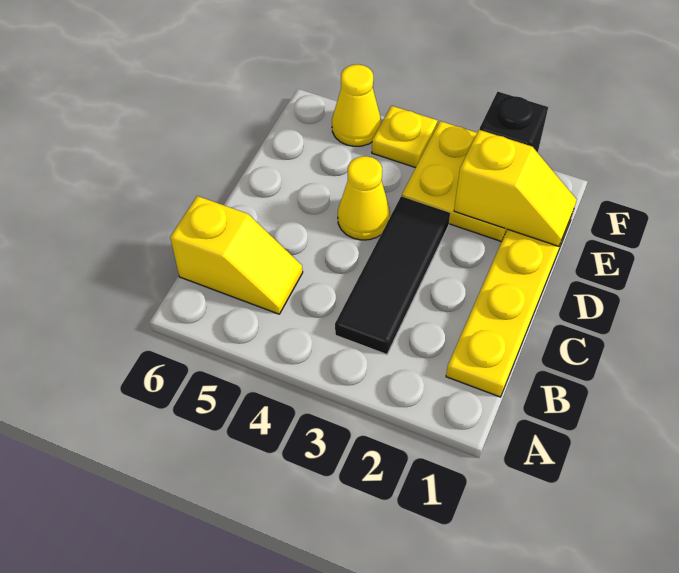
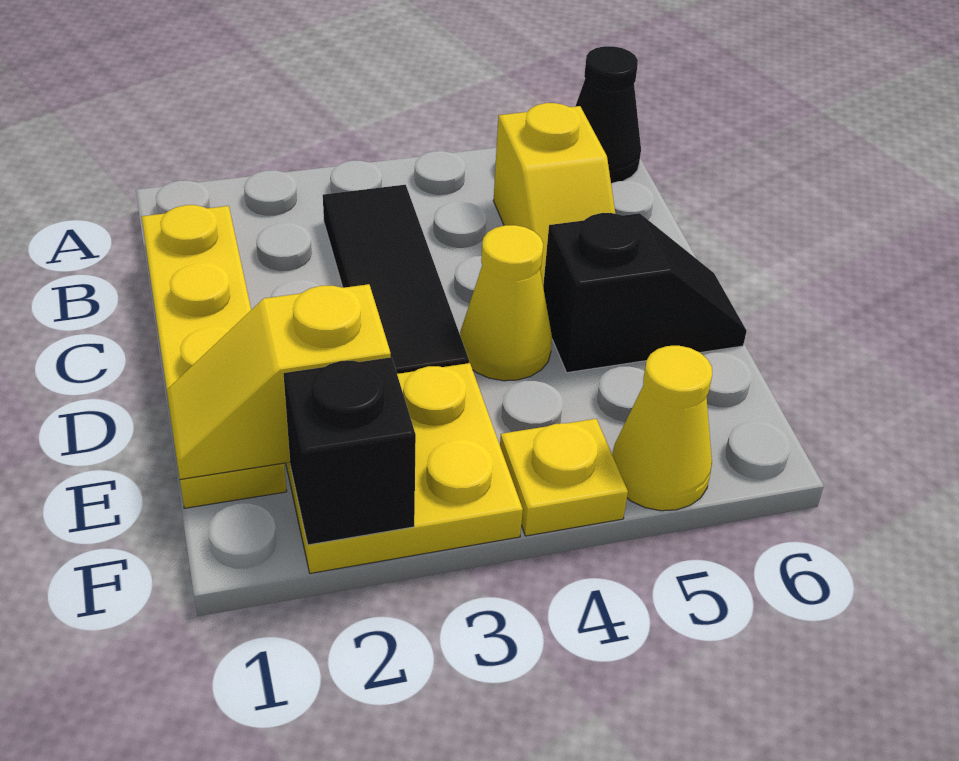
none -> black cone A6 level 1
yellow slope B5:B6 level 1 top 6 -> yellow slope B5:C5 level 1 top B
none -> black slope D5:D6 level 1 top 5

